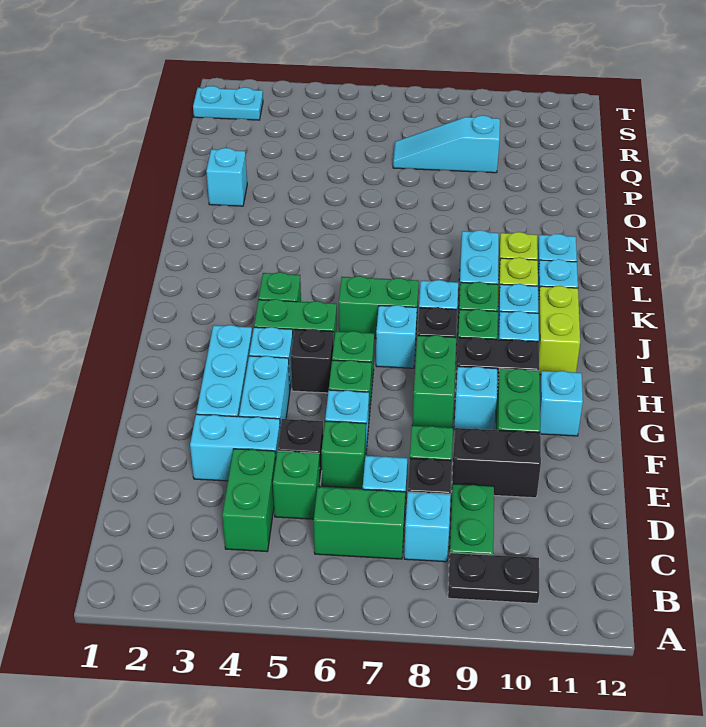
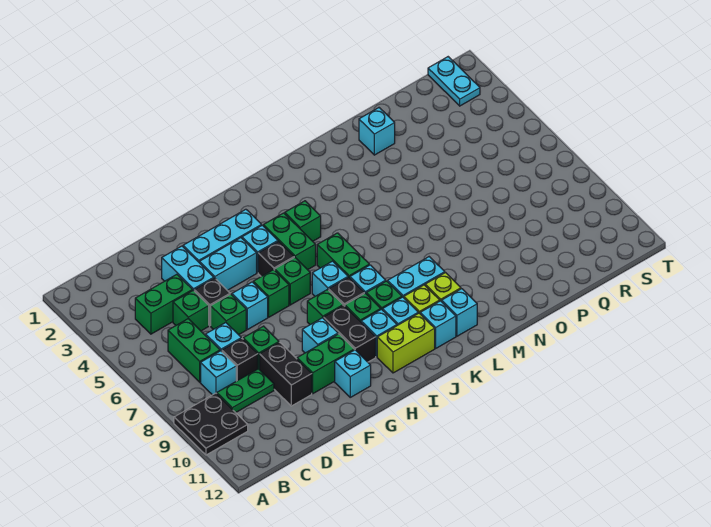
black plate B9:B10 level 1 -> black plate A9:B10 level 1
green brick G8:H8 level 1 -> green brick H8 level 1
cyan slope Q7:Q9 level 1 top 9 -> none

